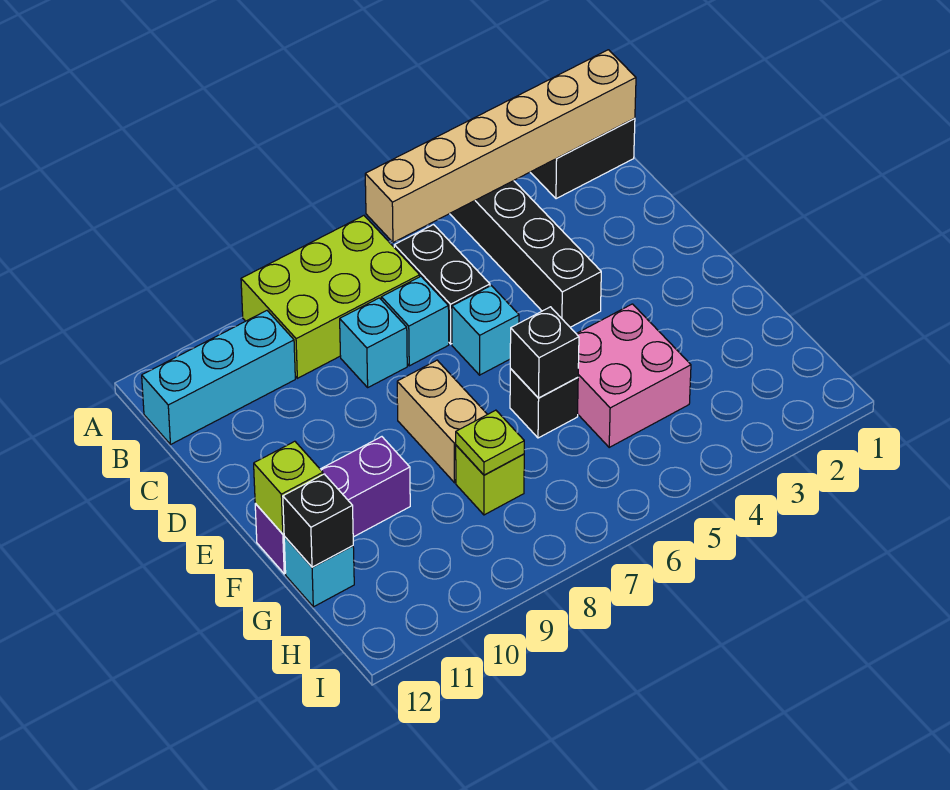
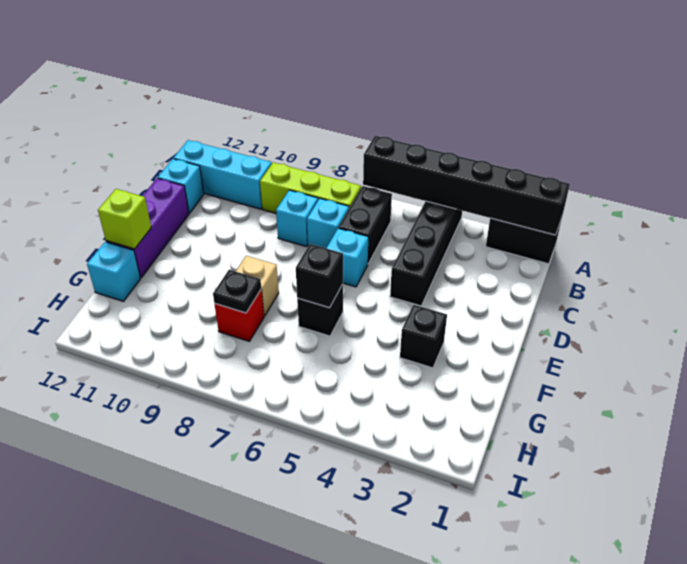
tan brick A1:A6 level 2 -> black brick A1:A6 level 2
lime brick A7:B9 level 1 -> lime brick B7:B9 level 1
none -> cyan brick C12 level 1
tan brick E8:F8 level 1 -> tan brick F8 level 1
pink brick F4:G5 level 1 -> none
purple brick F10:F12 level 1 -> purple brick D12:F12 level 1
lime brick G8 level 1 -> red brick G8 level 1
lime plate G8 level 2 -> black plate G8 level 2
black brick G12 level 2 -> black brick F3 level 1

